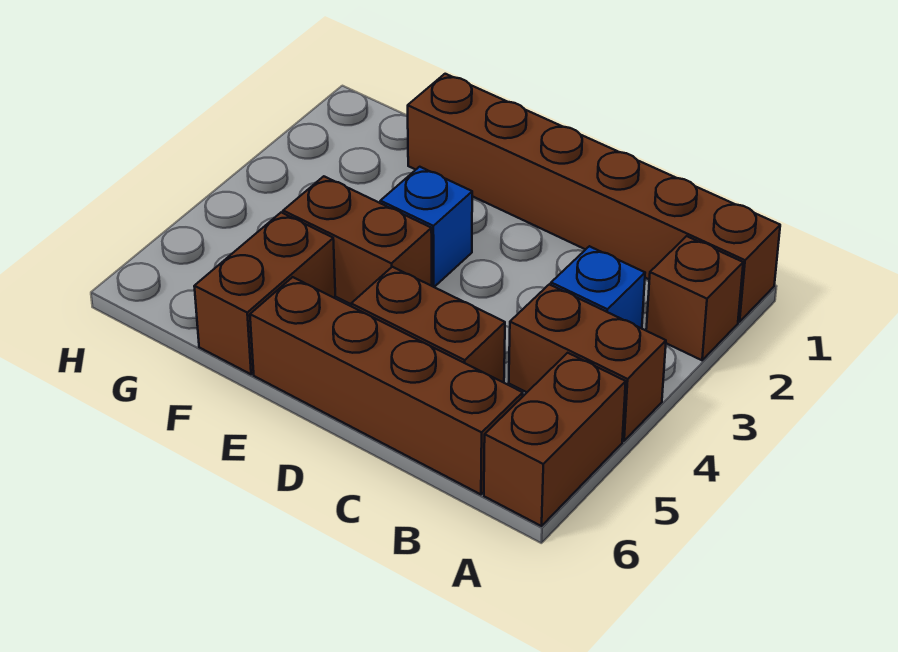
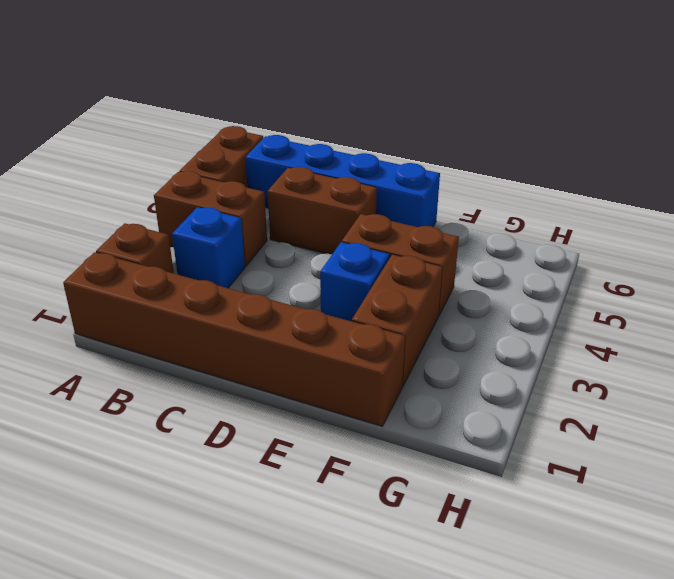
brown brick B6:E6 level 1 -> blue brick B6:E6 level 1
brown brick F5:F6 level 1 -> brown brick F2:F3 level 1

